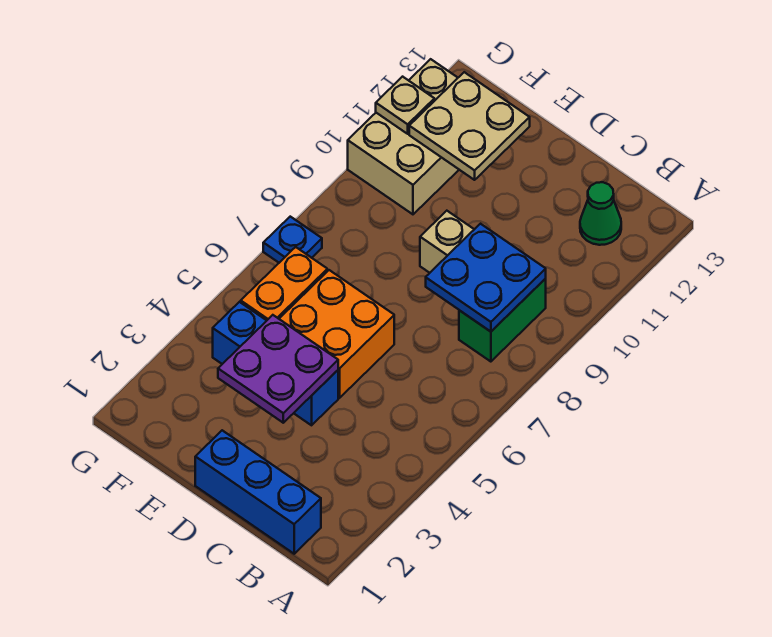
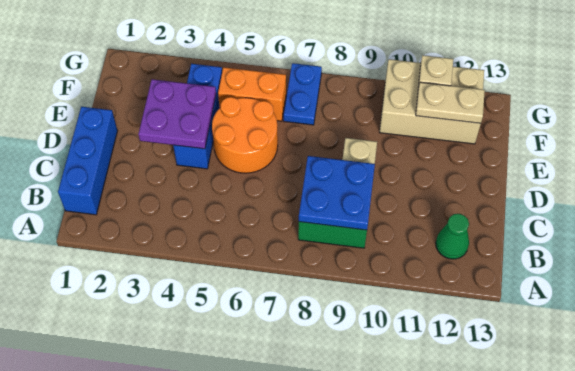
orange brick D5:E6 level 1 -> orange round brick D5:E6 level 1
tan plate E11:F12 level 2 -> tan plate F11:F12 level 2
blue plate G7 level 1 -> blue plate F7:G7 level 1

